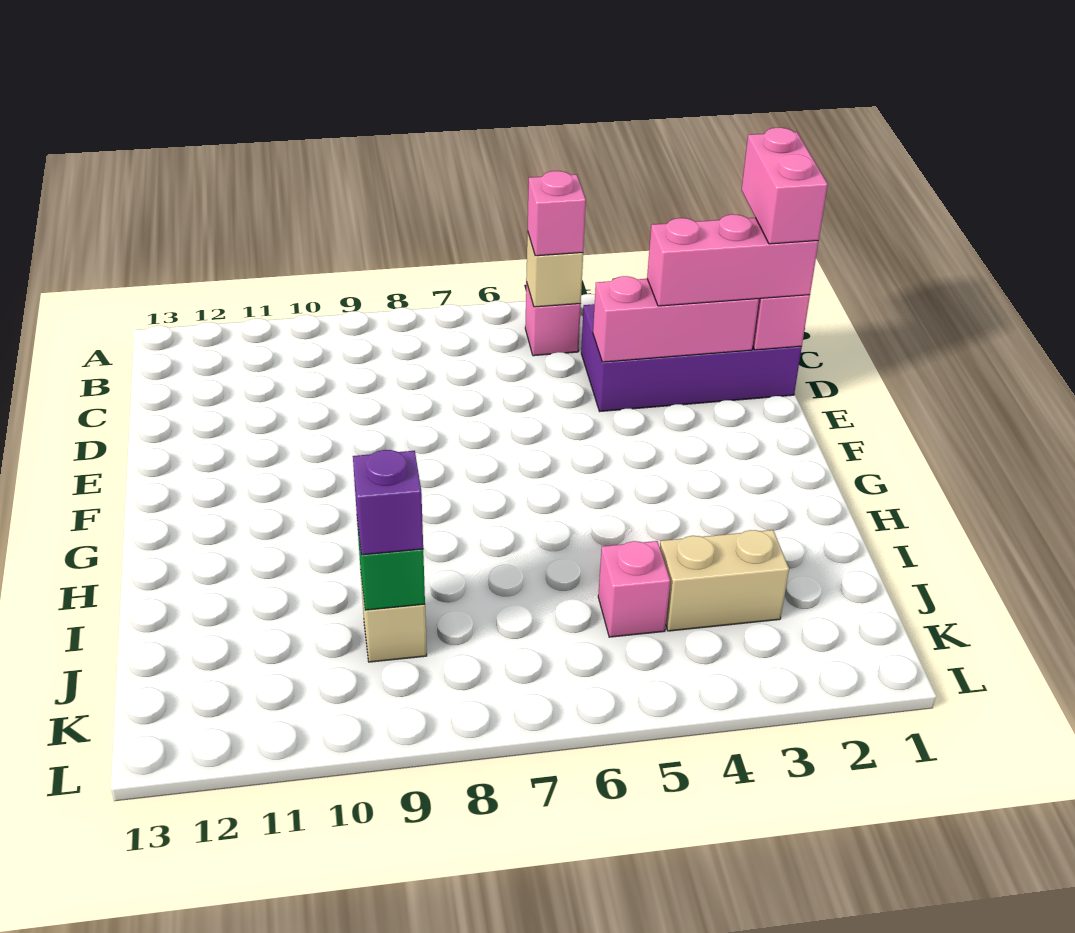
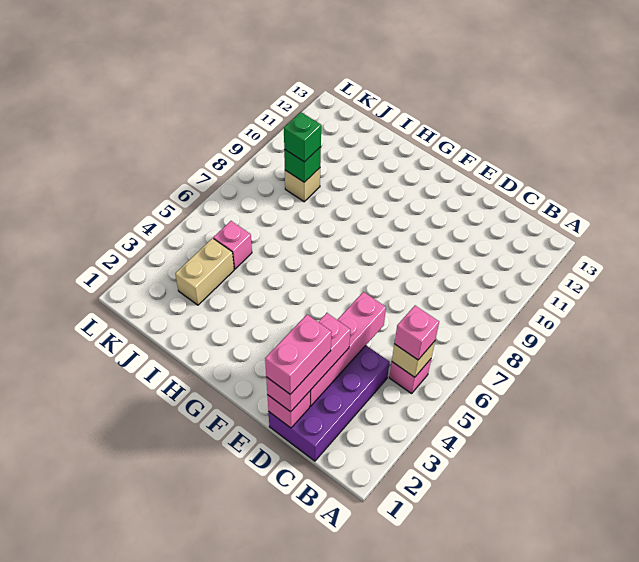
pink brick C1:D1 level 4 -> pink brick D1:D2 level 4
pink brick D2:D4 level 2 -> pink brick D2:D5 level 2
purple brick J9 level 3 -> green brick J9 level 3

